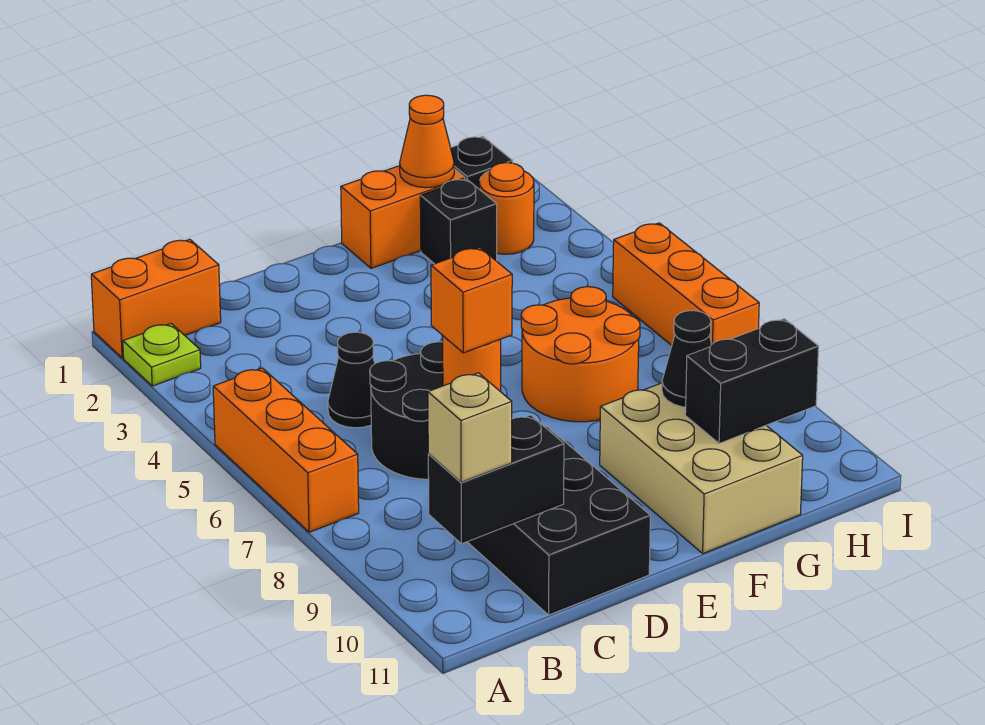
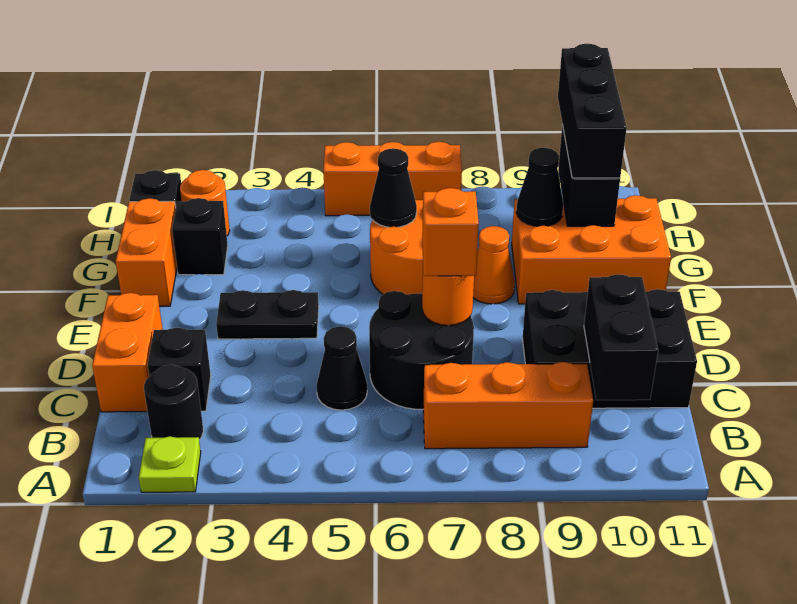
orange brick A1:B1 level 1 -> orange brick C1:D1 level 1
orange brick A5:A7 level 1 -> orange brick B7:B9 level 1
none -> black round brick B2 level 1
tan brick B10 level 3 -> none
none -> black brick C2 level 1
none -> black plate E3:E4 level 1
tan brick F9:G11 level 1 -> orange brick F9:G11 level 1
orange cone G1 level 2 -> orange cone F8 level 1
none -> black cone G6 level 2
none -> black brick G10:I10 level 3

